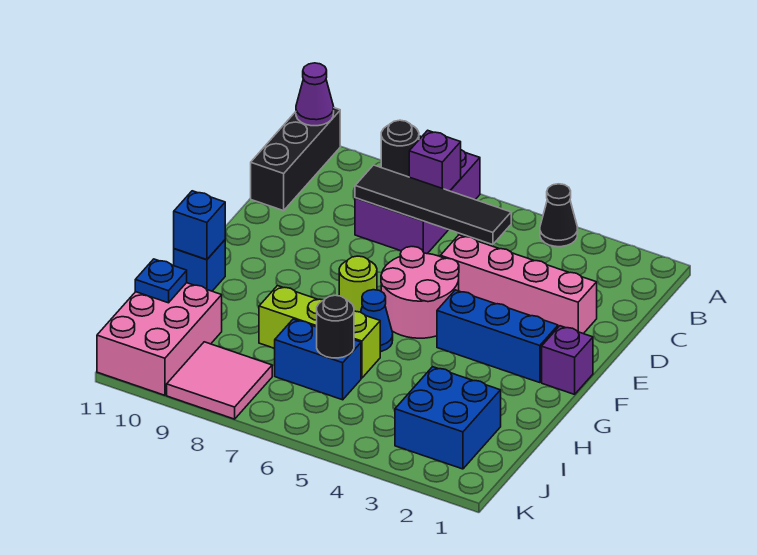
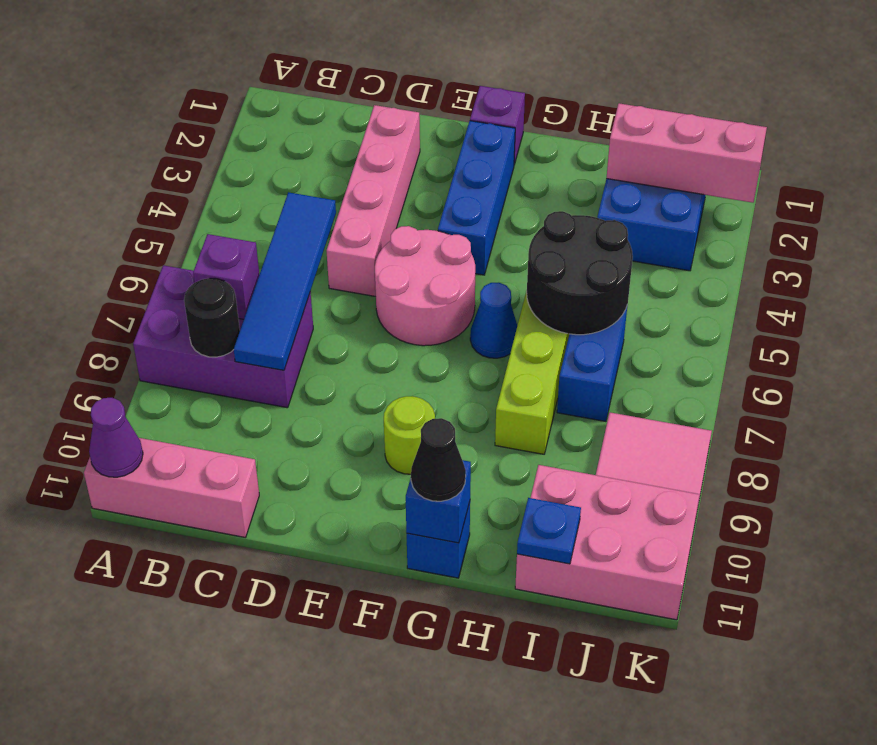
black cone A4 level 1 -> black cone G11 level 3
black brick A11:C11 level 1 -> pink brick A11:C11 level 1
black tile C5:C8 level 2 -> blue tile C5:C8 level 2
lime round brick F7 level 1 -> lime round brick F9 level 1
none -> pink brick I2:K2 level 2
black round brick I6 level 2 -> black round brick H5:I6 level 2

